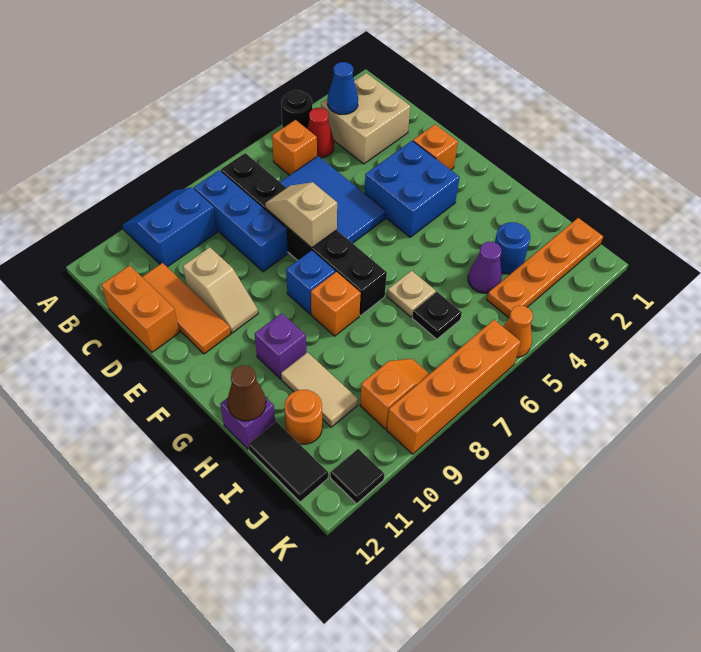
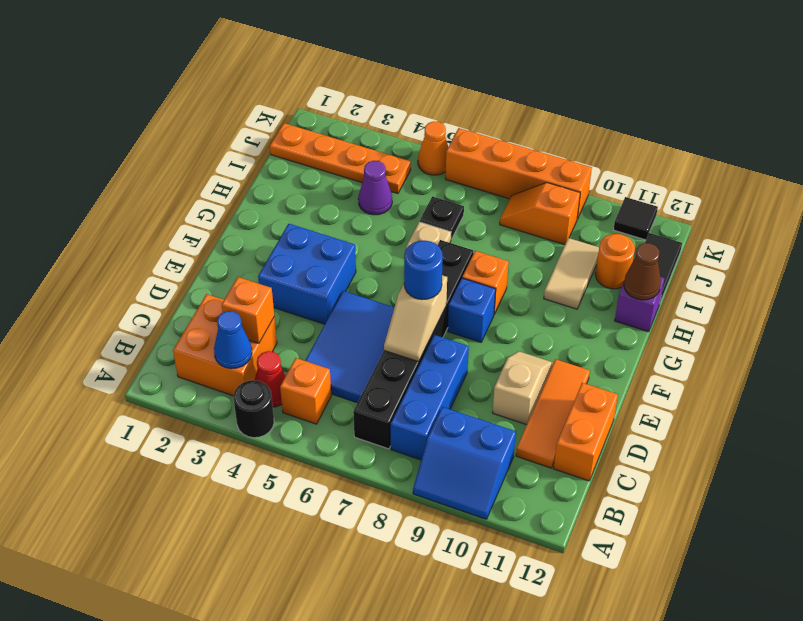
tan brick B2:C3 level 1 -> orange brick B2:C3 level 1
orange brick E2 level 1 -> orange brick C3 level 2
purple brick G10 level 1 -> none
blue round brick I3 level 1 -> blue round brick E7 level 3

